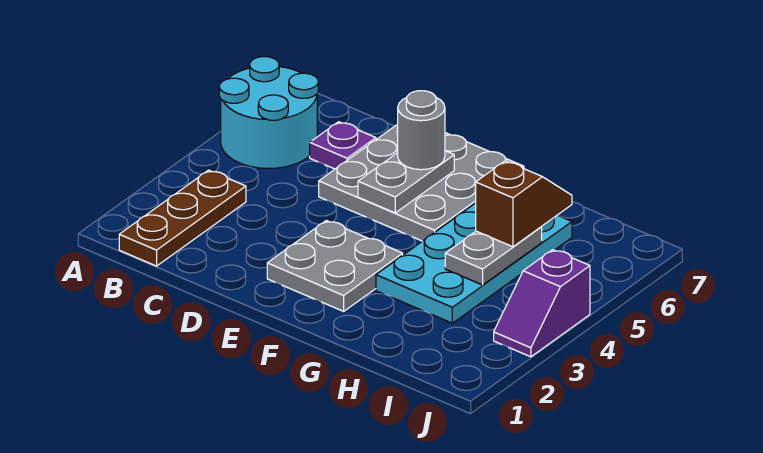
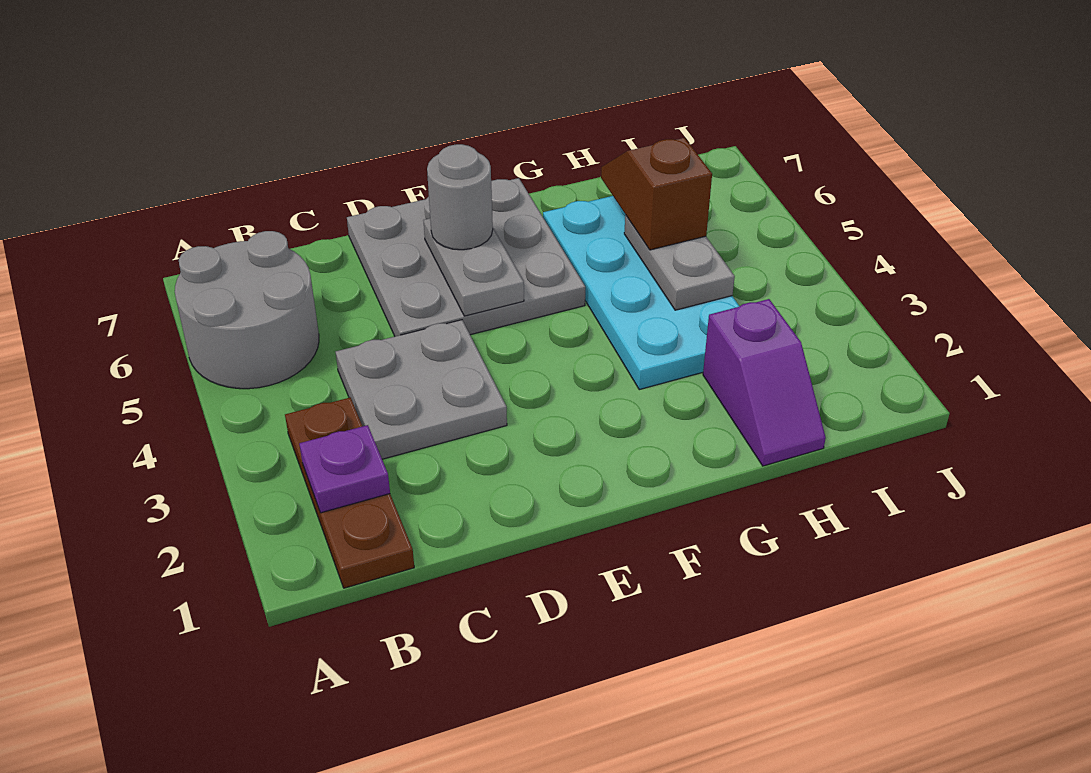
cyan round brick A5:B6 level 1 -> grey round brick A5:B6 level 1
purple plate C6 level 1 -> purple plate B2 level 2
grey plate E2:F3 level 1 -> grey plate C3:D4 level 1
purple slope J3:J4 level 1 top 4 -> purple slope H1:H2 level 1 top 2

